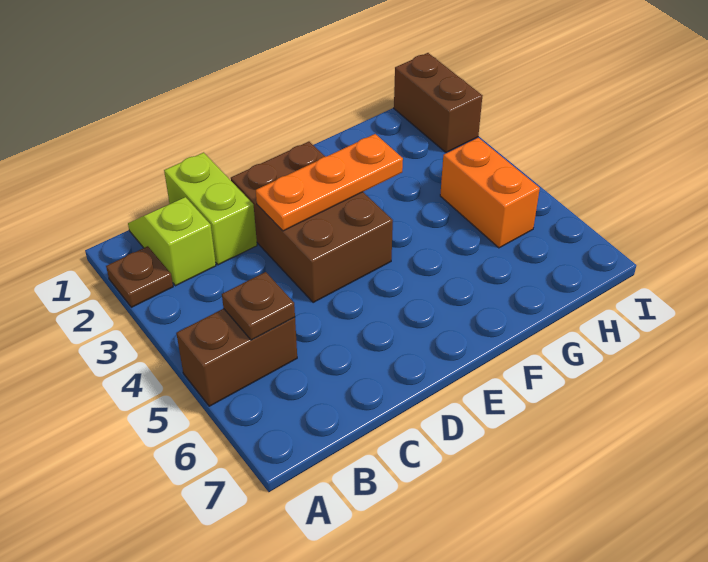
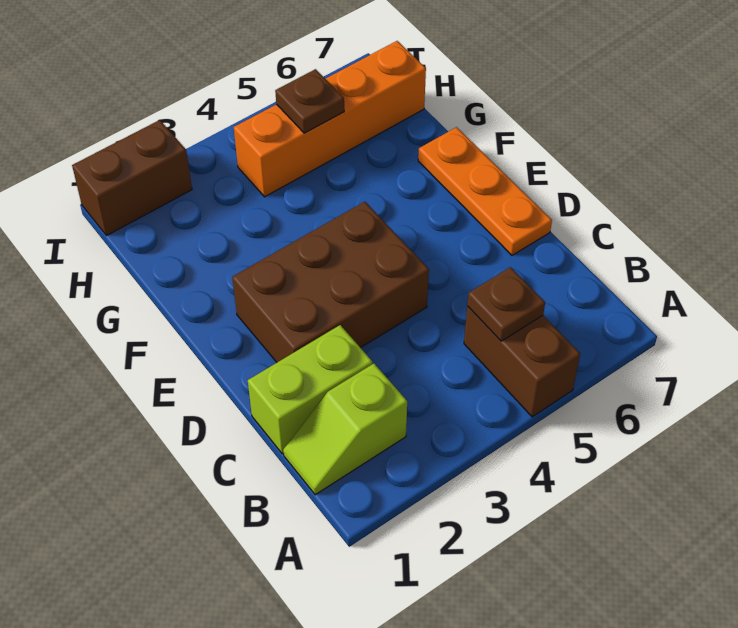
brown plate A2 level 1 -> brown plate H5 level 2
orange plate D3:F3 level 2 -> orange plate D7:F7 level 1
orange brick H4:H5 level 1 -> orange brick H4:H7 level 1

